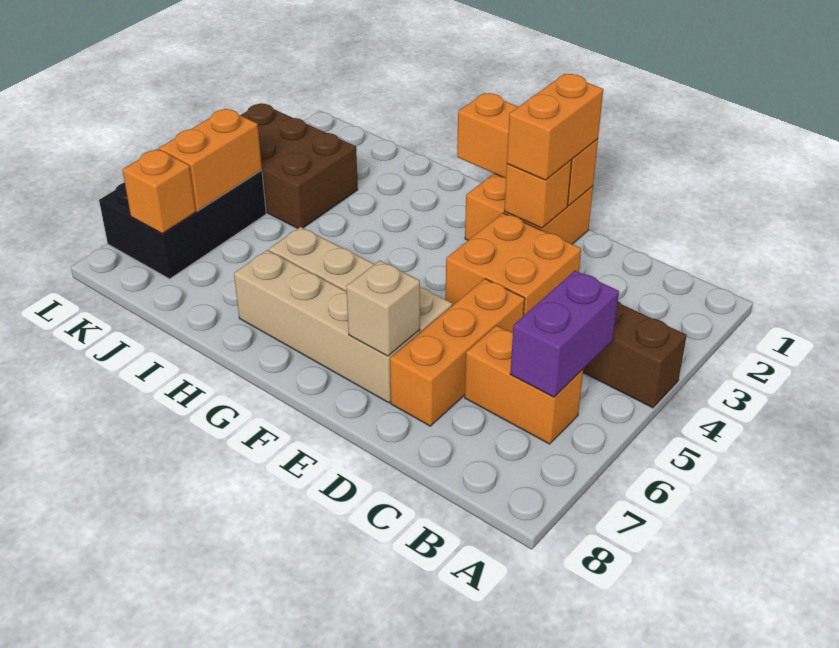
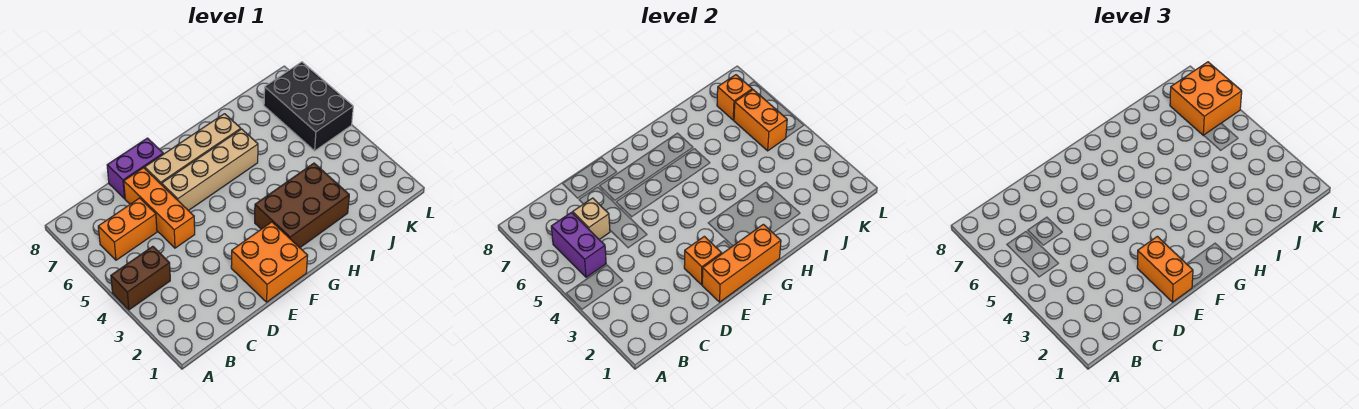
orange brick D3:E4 level 1 -> orange brick K6:L7 level 3
none -> purple brick D8:E8 level 1
tan brick E7 level 2 -> tan brick C6 level 2
brown brick J3:L4 level 1 -> brown brick G2:I3 level 1

